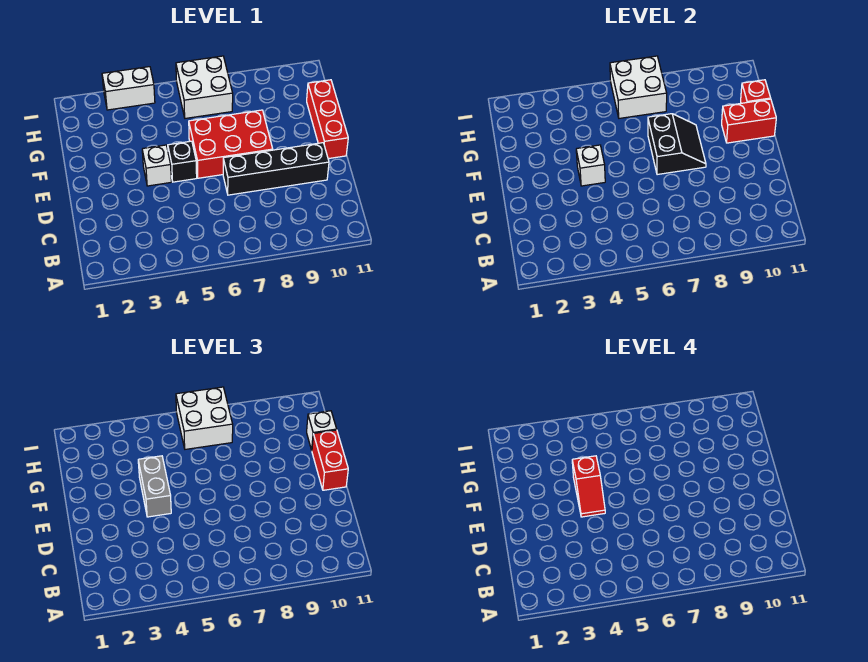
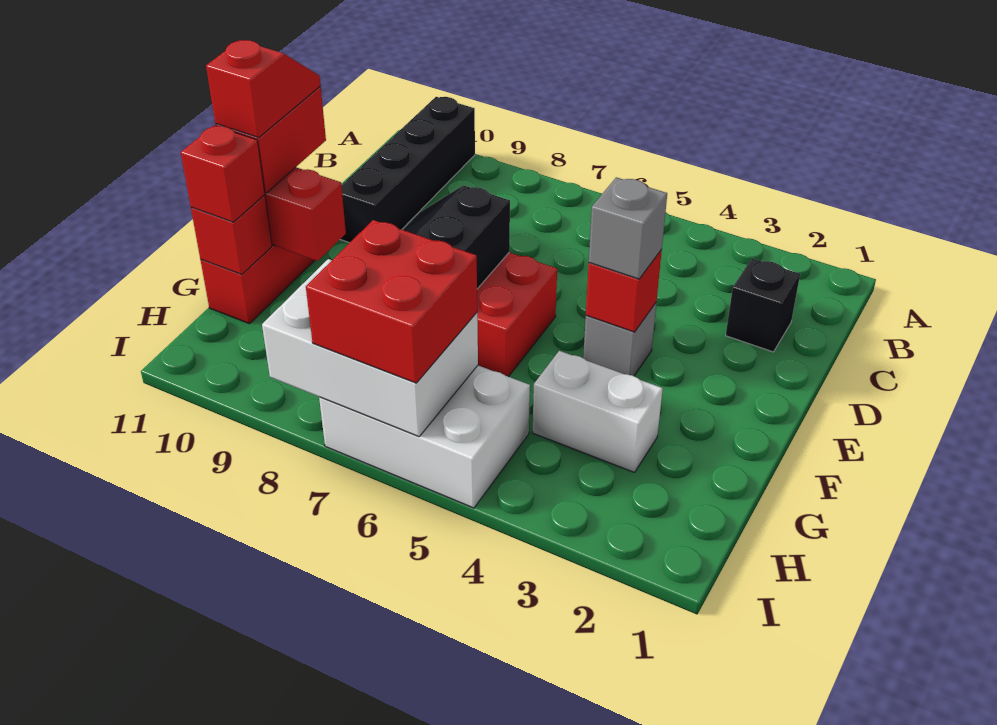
black brick D7:D10 level 1 -> black brick A10:D10 level 1
white brick E4 level 1 -> grey brick E4 level 1
white brick E4 level 2 -> red brick E4 level 2
grey brick E4:F4 level 3 -> grey brick E4 level 3
red slope E4:F4 level 4 top F -> red slope E11:F11 level 4 top F
black brick E5 level 1 -> black brick C2 level 1
white brick G11 level 3 -> red brick G11 level 3
white brick H6:I7 level 1 -> white brick H5:I7 level 1
white brick H6:I7 level 2 -> white brick H6:I8 level 2
white brick H6:I7 level 3 -> red brick H6:I7 level 3
white brick I3:I4 level 1 -> white brick G3:G4 level 1

